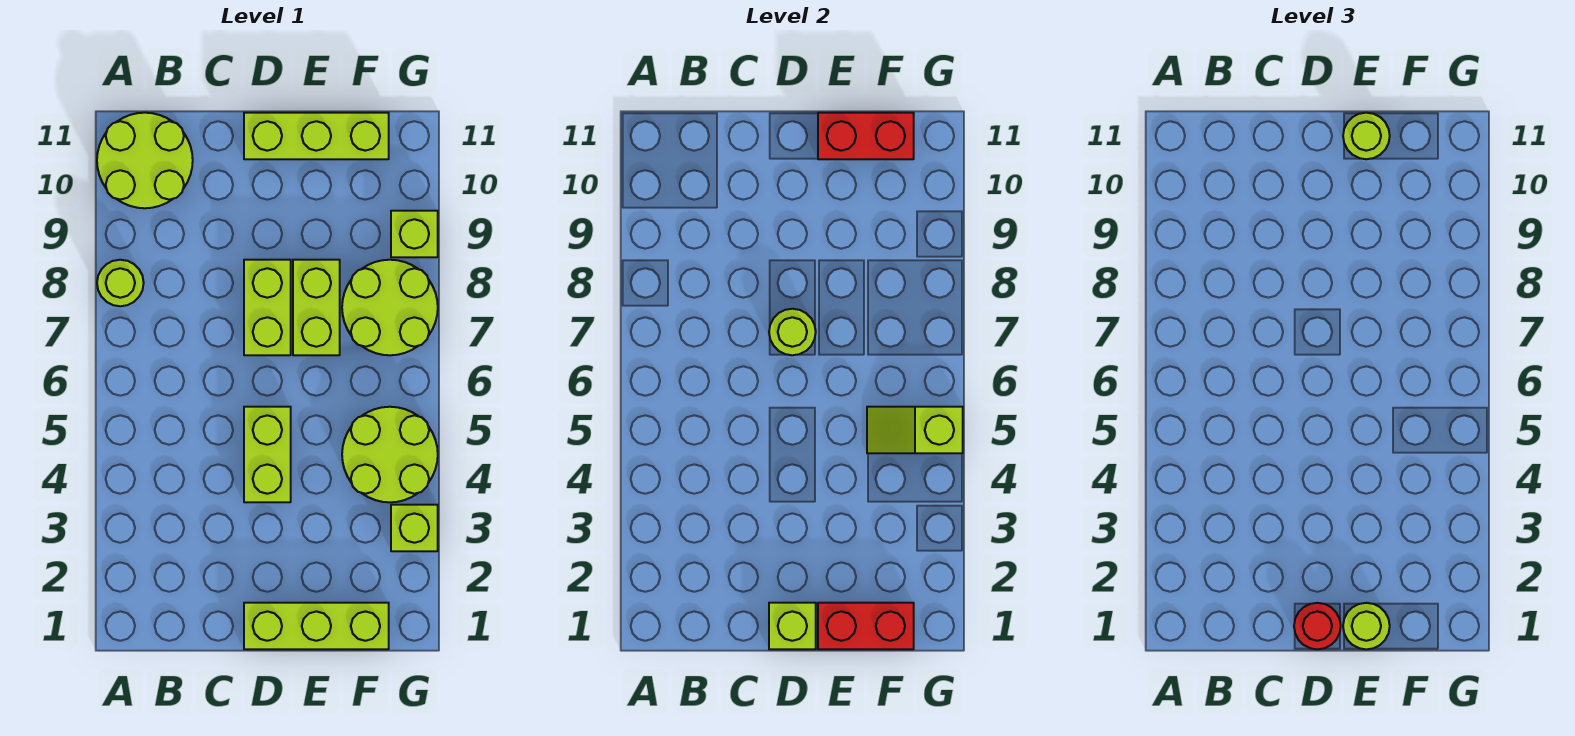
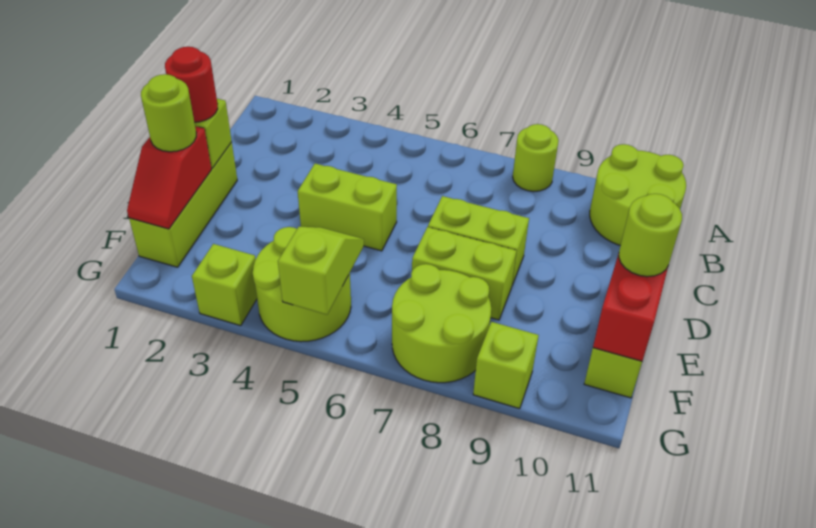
lime round brick D7 level 2 -> none
red brick E1:F1 level 2 -> red slope E1:F1 level 2 top E

